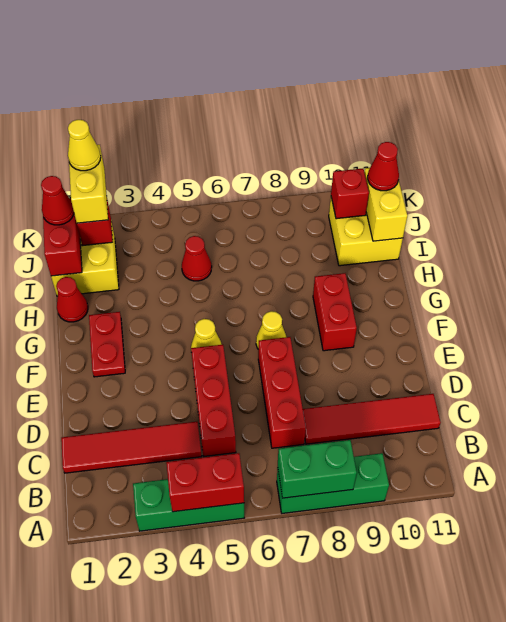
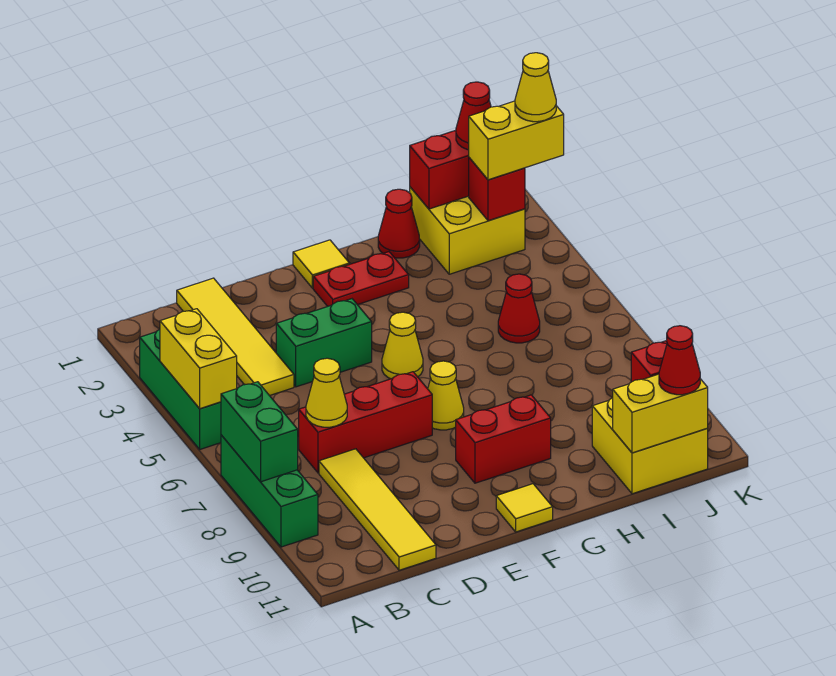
red brick A4:A5 level 2 -> yellow brick A4:A5 level 2
red tile C1:C4 level 1 -> yellow tile C1:C4 level 1
red brick C5:E5 level 1 -> none
none -> yellow cone C7 level 2
red tile C8:C11 level 1 -> yellow tile C8:C11 level 1
none -> green brick D4:E4 level 1
none -> yellow tile F1 level 1
none -> yellow tile F11 level 1

